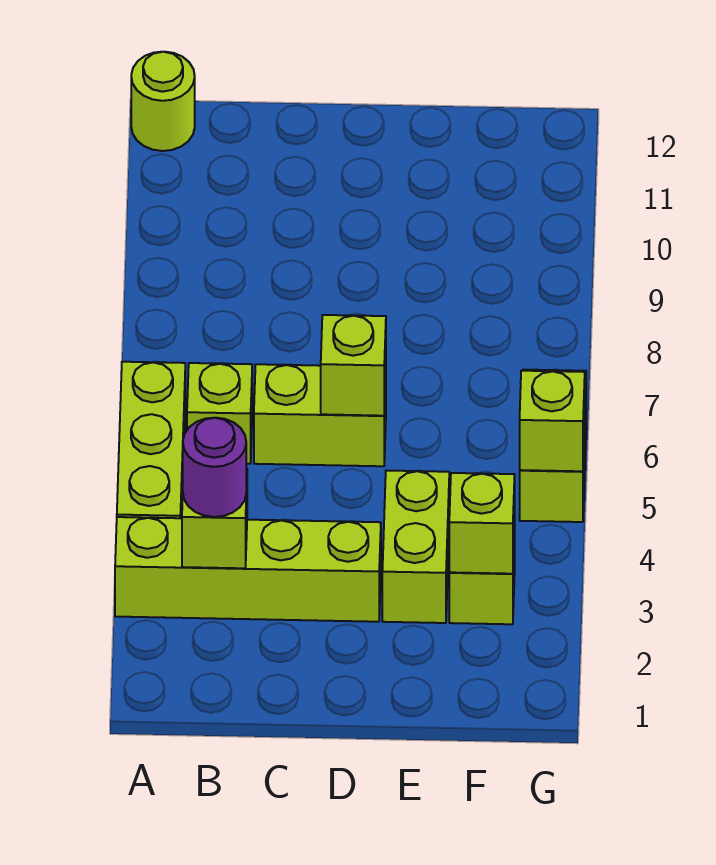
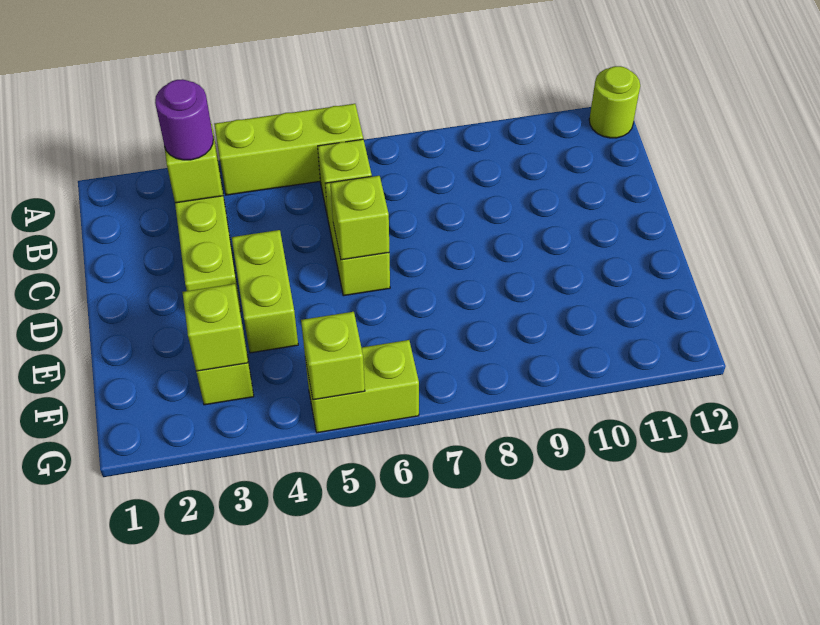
lime brick E3:E4 level 1 -> lime brick D4:E4 level 1

